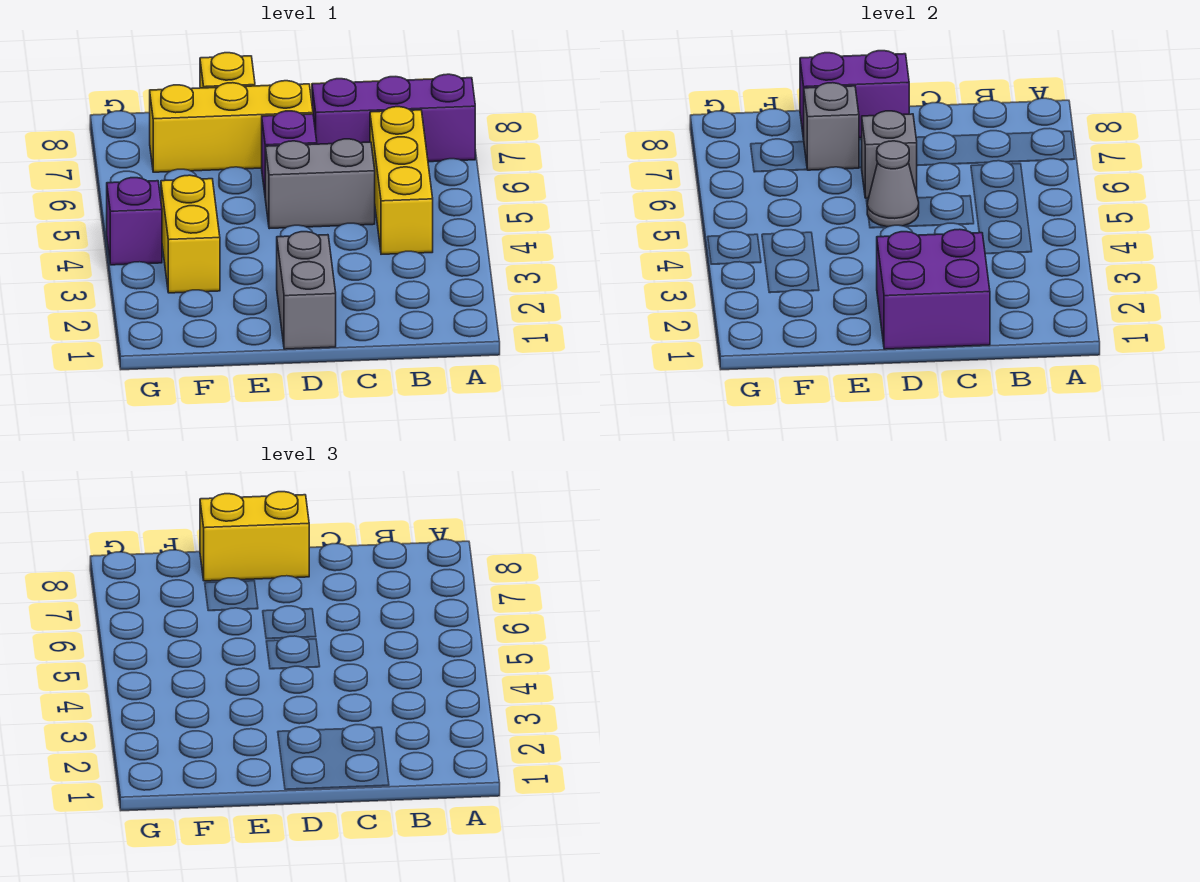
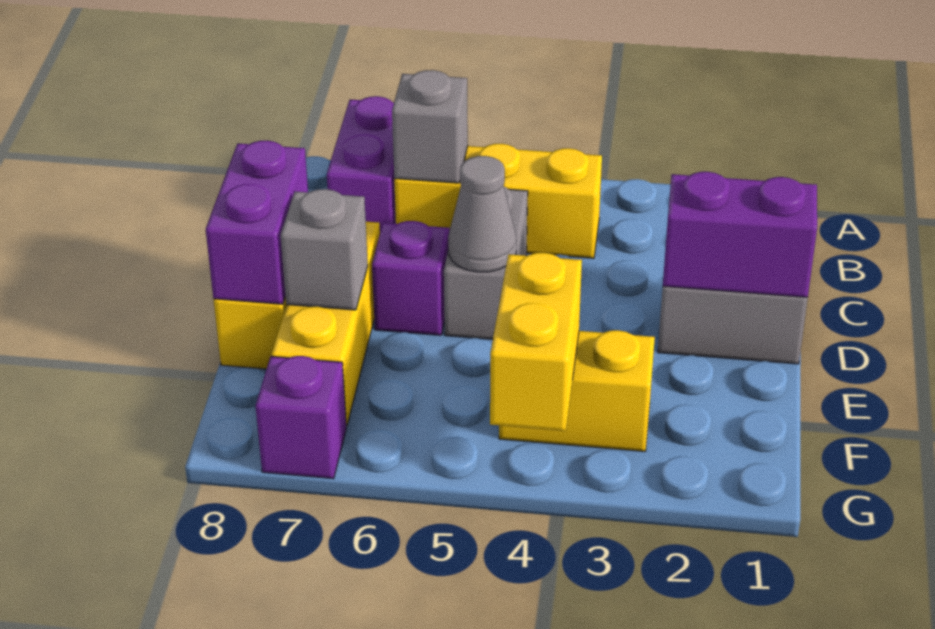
purple brick A7:C7 level 1 -> purple brick A7:B7 level 1
purple brick C1:D2 level 2 -> purple brick D1:D2 level 2
grey brick D6 level 2 -> grey brick B6 level 2
yellow brick D8:E8 level 3 -> yellow brick F4:G4 level 2
purple brick G4 level 1 -> purple brick G7 level 1

